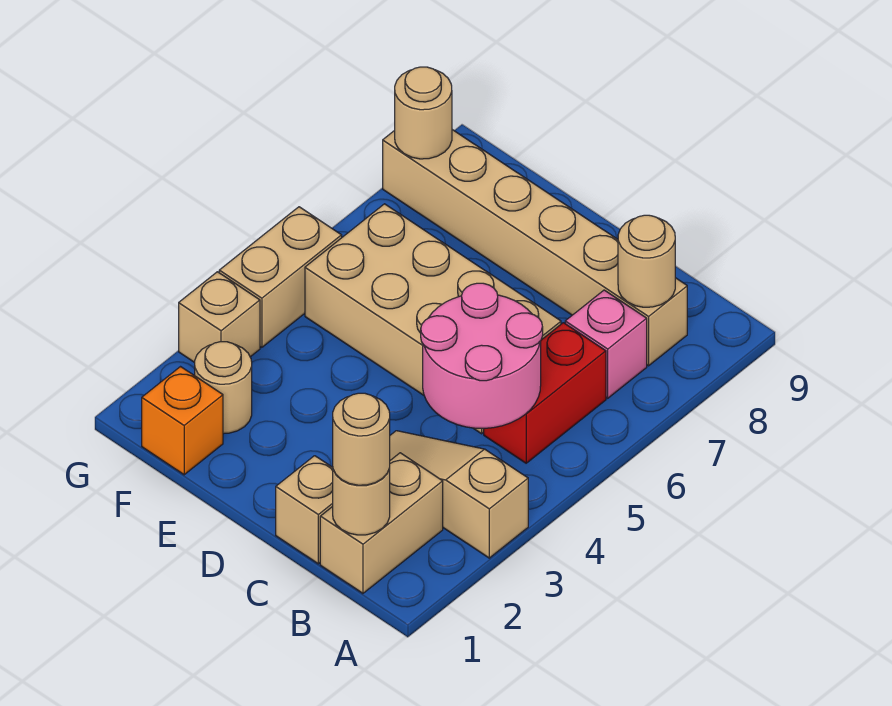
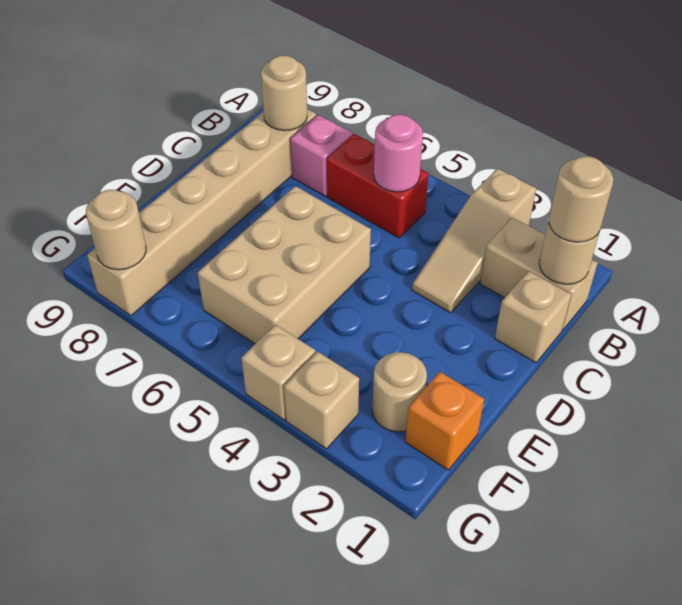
pink round brick B4:C5 level 2 -> pink round brick B5 level 2
tan brick C5:F6 level 1 -> tan brick D5:F6 level 1
tan brick G4:G5 level 1 -> tan brick G4 level 1

